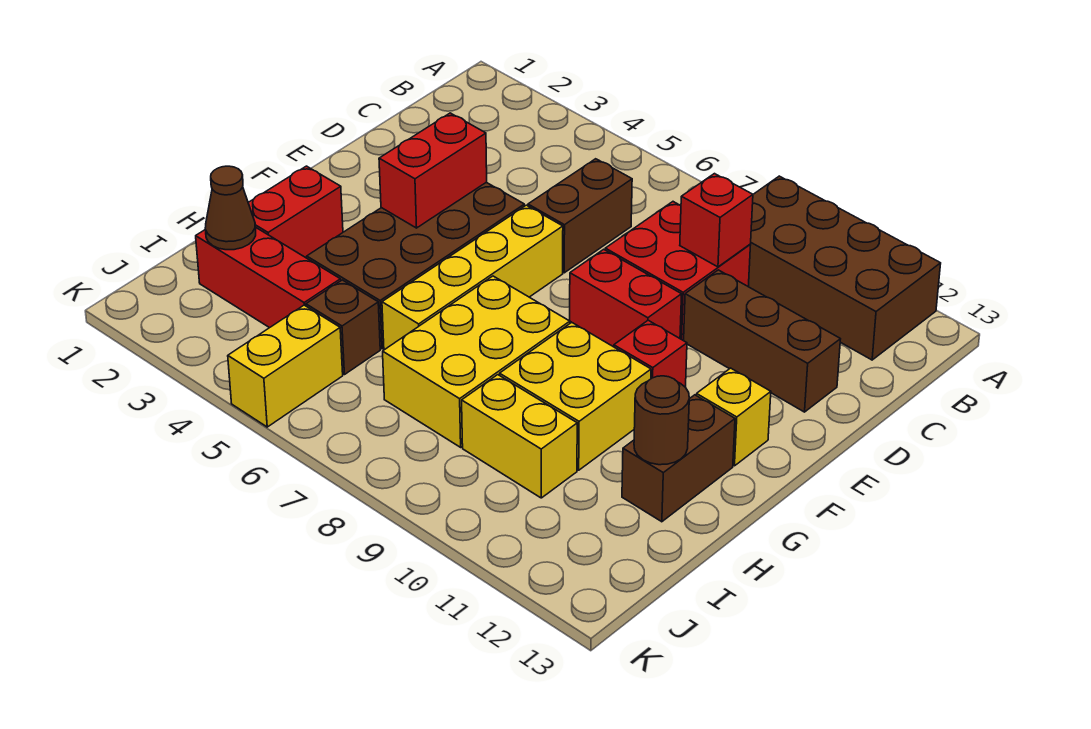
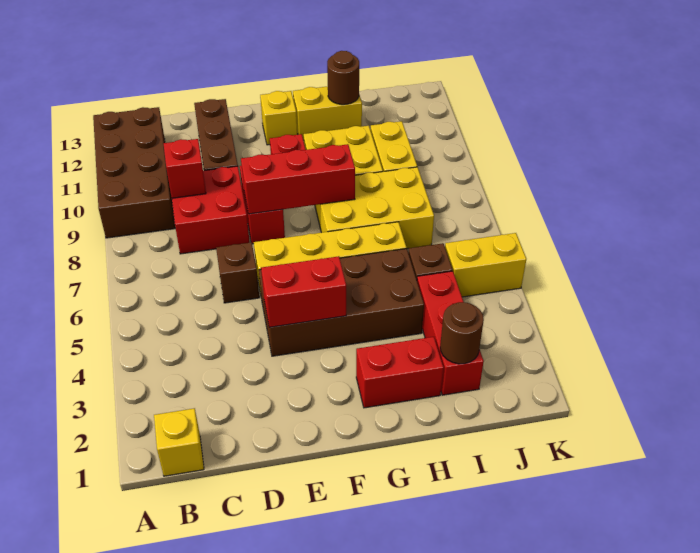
none -> yellow brick B1 level 1
brown brick C6:D6 level 1 -> brown brick D6 level 1
none -> red brick E8:G8 level 2
brown brick G12:H12 level 1 -> yellow brick G12:H12 level 1
brown cone I2 level 2 -> brown round brick I2 level 2

